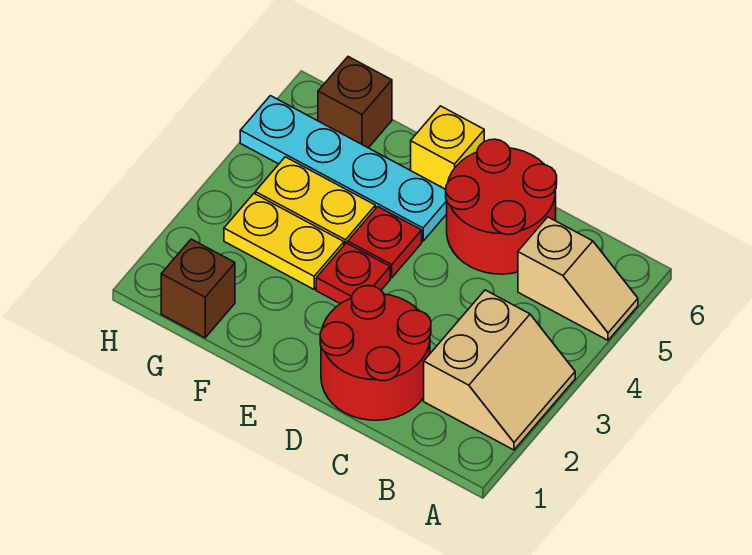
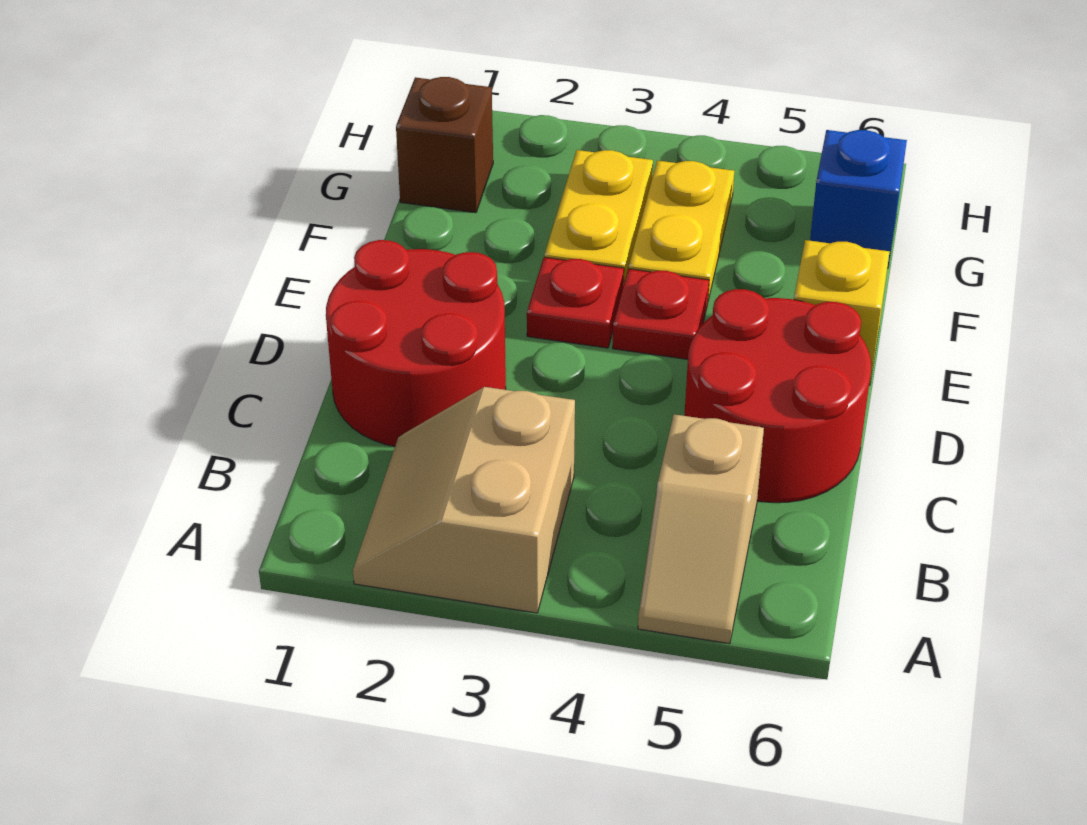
tan slope A2:B3 level 1 top B -> tan slope A2:B3 level 1 top 3
cyan plate E5:H5 level 1 -> none
brown brick G6 level 1 -> blue brick G6 level 1

